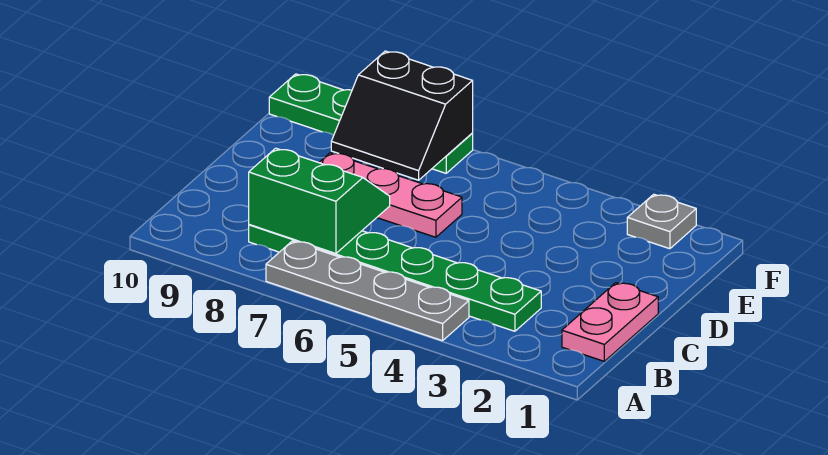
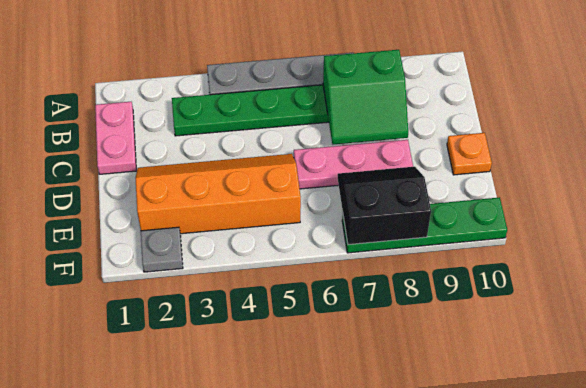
none -> orange slope D2:E5 level 1 top E
none -> orange plate D10 level 1

